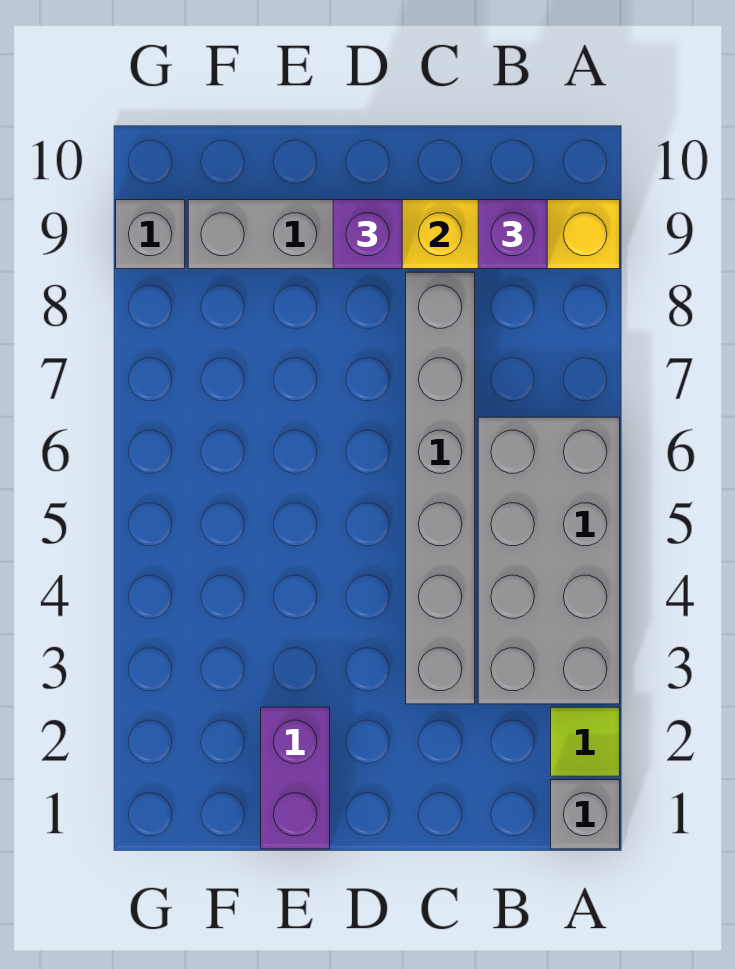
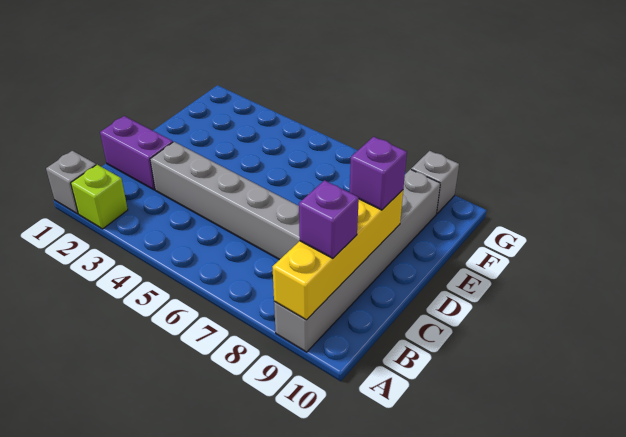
lime tile A2 level 1 -> lime brick A2 level 1
grey brick A3:B6 level 1 -> none
purple brick E1:E2 level 1 -> purple brick C1:C2 level 1

